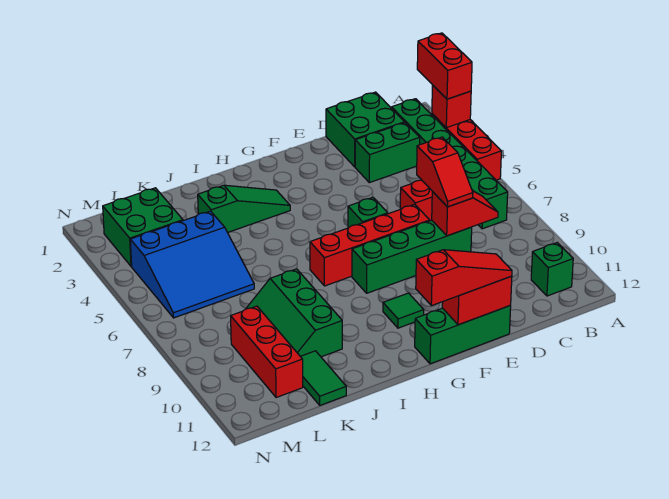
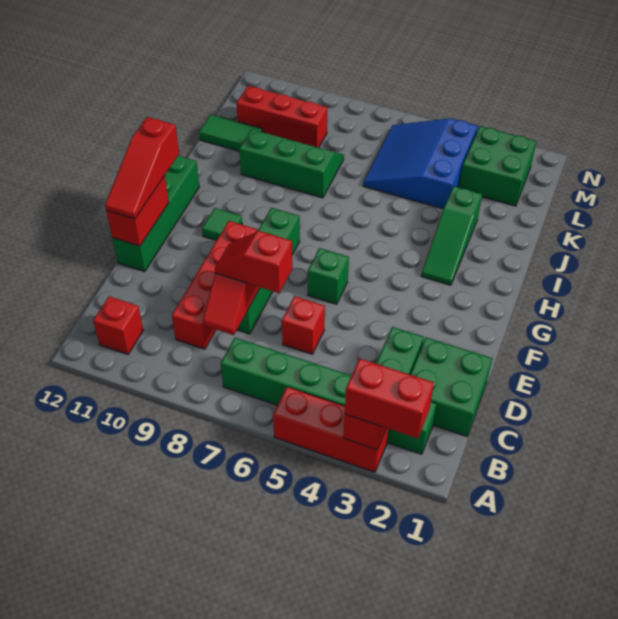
green brick B11 level 1 -> red brick B11 level 1
red brick E7:H7 level 1 -> red brick C9:F9 level 1
green brick E12:G12 level 1 -> green brick E12:H12 level 1

